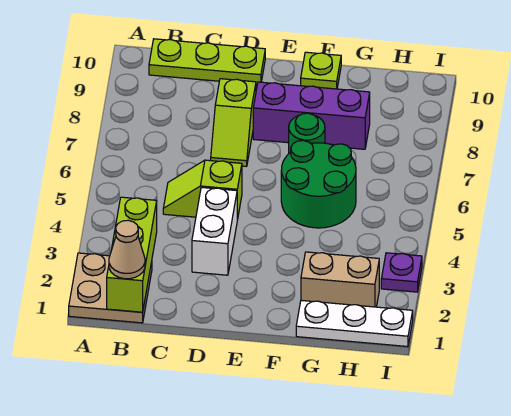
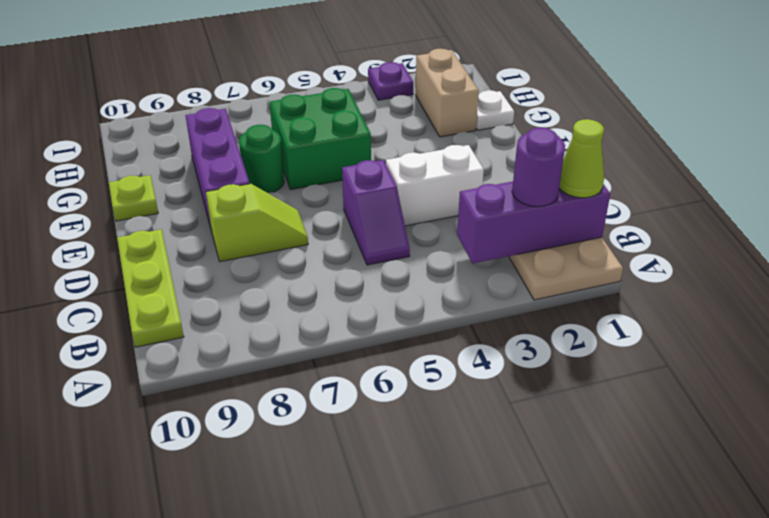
lime brick B1:B3 level 2 -> purple brick B1:B3 level 2
tan cone B1 level 3 -> lime cone B1 level 3
none -> purple round brick B2 level 3
lime slope C5:D5 level 1 top D -> purple slope C5:D5 level 1 top D
green round brick F5:G6 level 1 -> green brick F5:G6 level 1
white plate G1:I1 level 1 -> white plate G1 level 1

